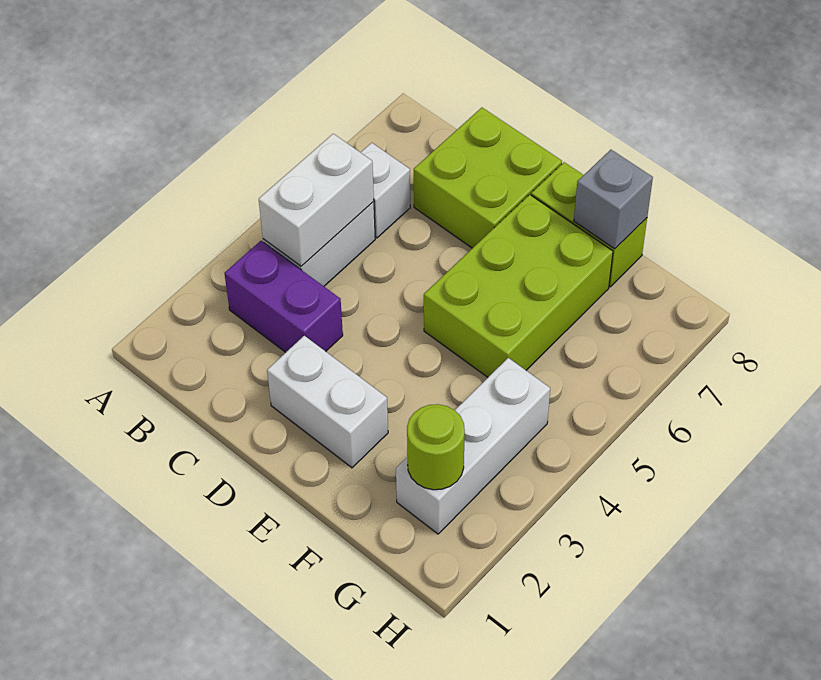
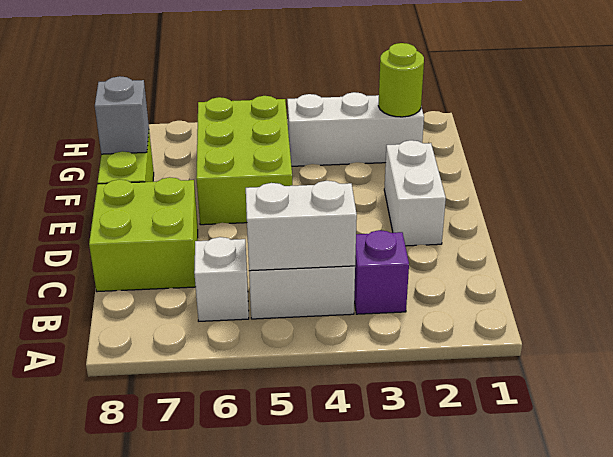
purple brick B3:C3 level 1 -> purple brick B3 level 1
lime brick E5:F7 level 1 -> lime brick E5:G6 level 1

